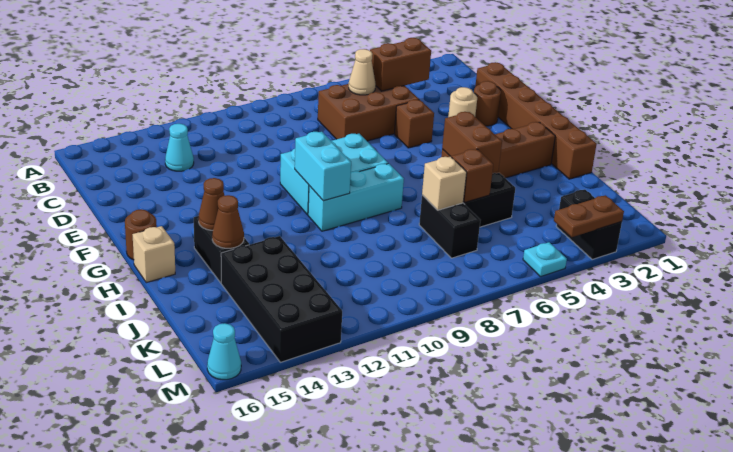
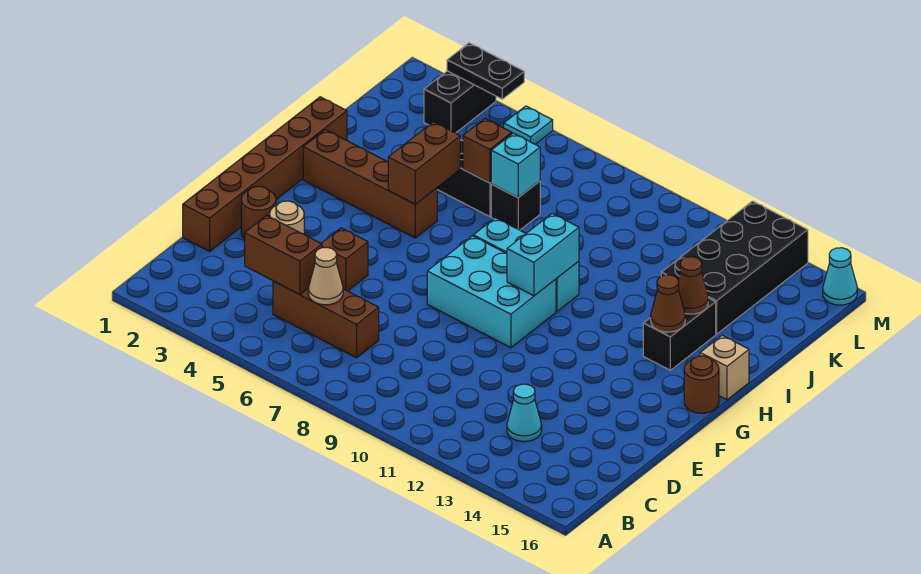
brown brick C5:D7 level 1 -> brown brick C5:C7 level 1
black brick J7:K7 level 1 -> black brick J7 level 1
tan brick J7 level 2 -> cyan brick J7 level 2
brown plate M3:M4 level 2 -> black plate M3:M4 level 2

